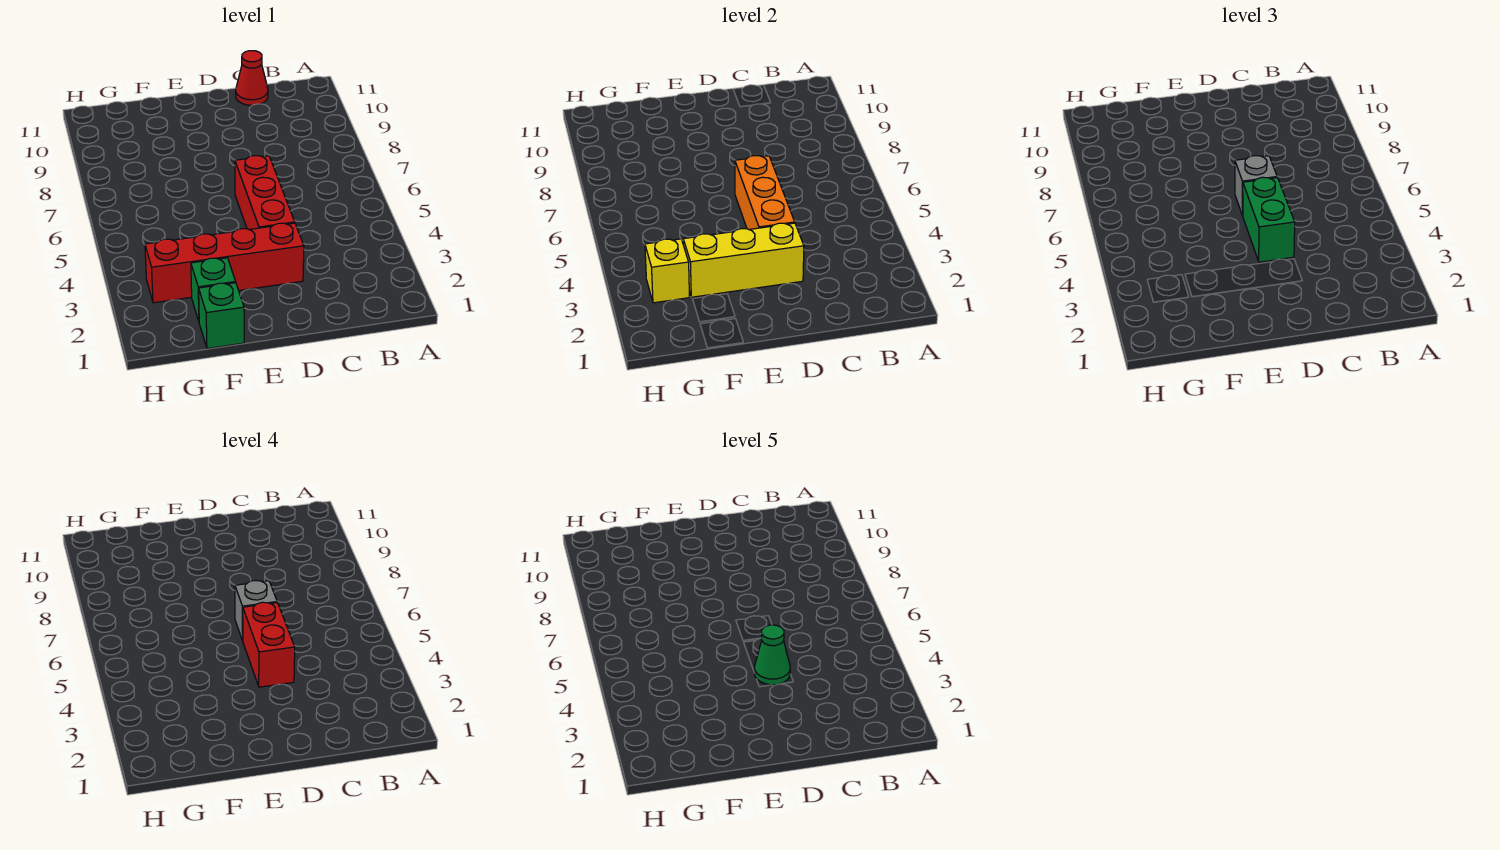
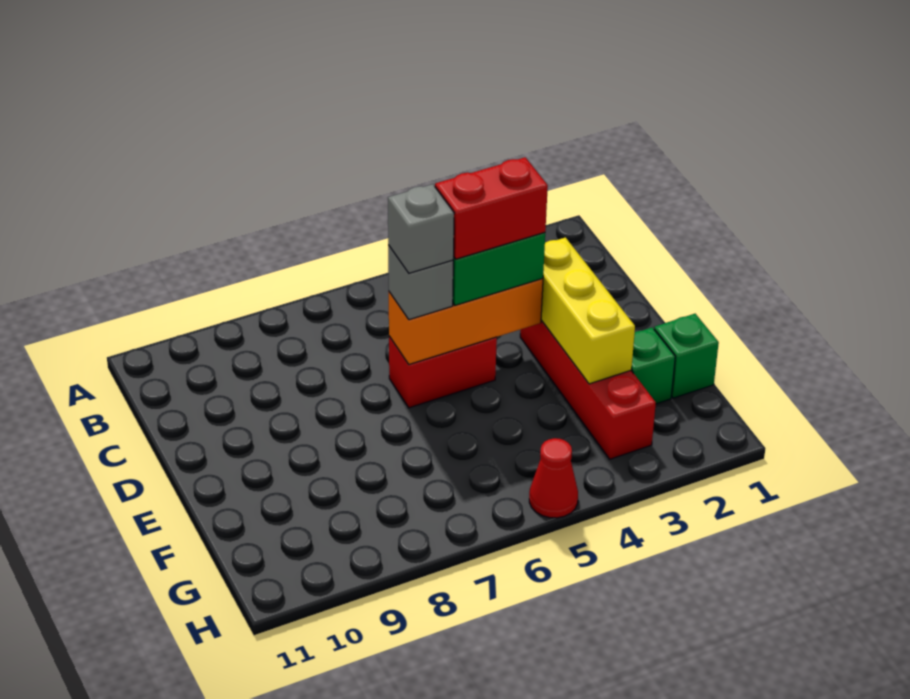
red cone C11 level 1 -> red cone H5 level 1
red brick D4:D6 level 1 -> red brick D5:D6 level 1
green cone D4 level 5 -> none
yellow brick G3 level 2 -> none

